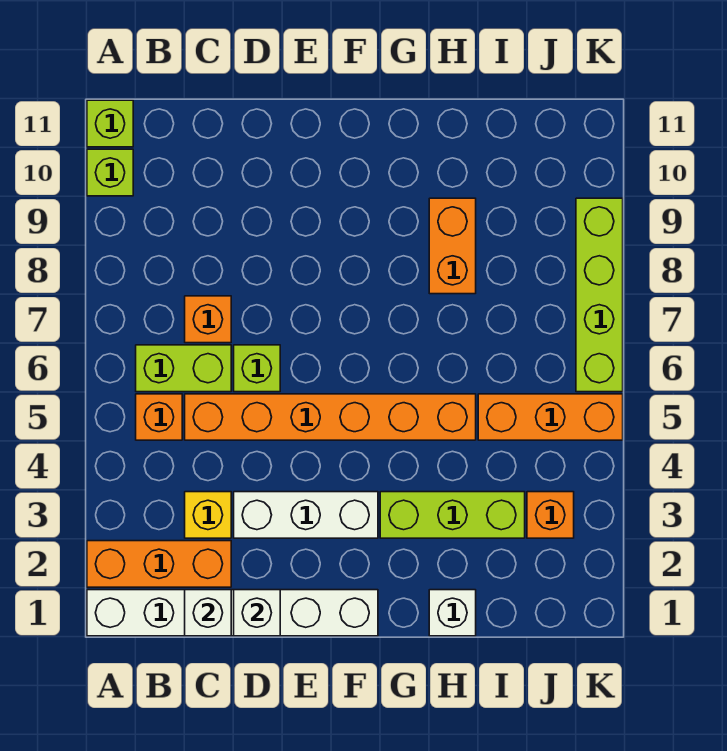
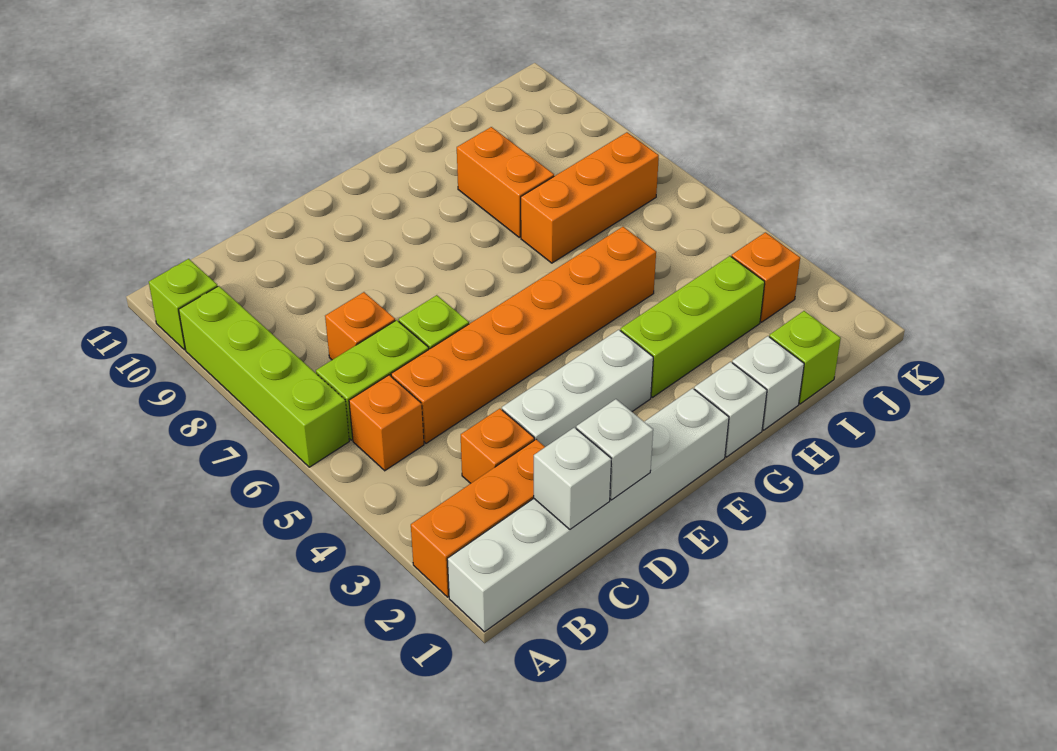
lime brick A11 level 1 -> lime brick I1 level 1
yellow brick C3 level 1 -> orange brick C3 level 1
none -> white brick G1 level 1
orange brick I5:K5 level 1 -> orange brick H7:J7 level 1
lime brick K6:K9 level 1 -> lime brick A6:A9 level 1

